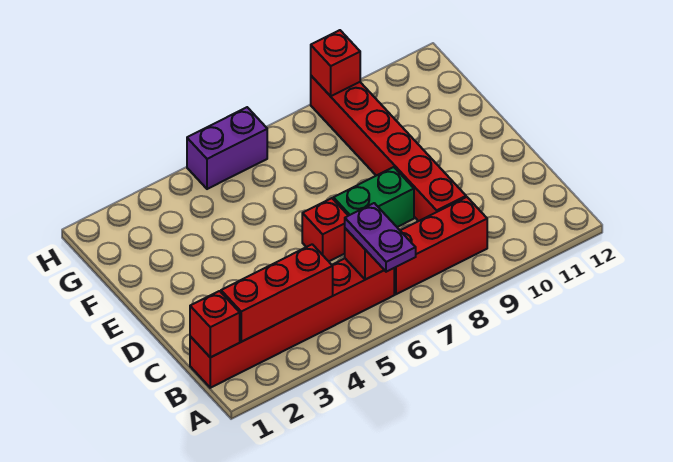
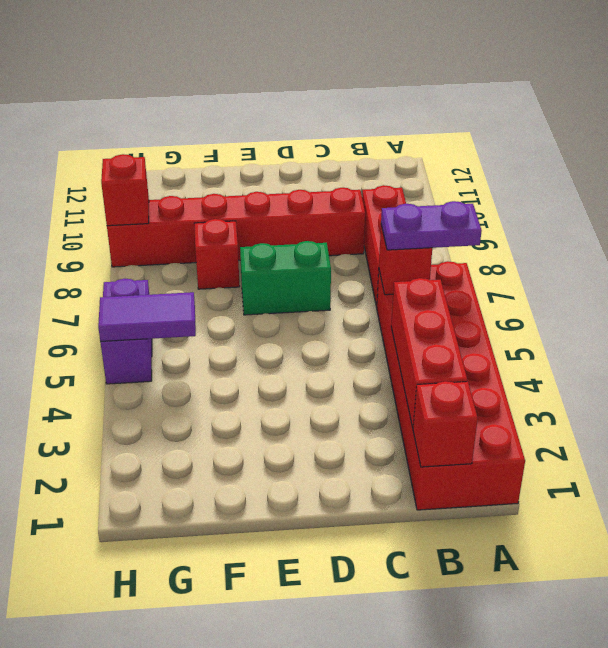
red brick B1:B6 level 1 -> red brick A1:B6 level 1
red brick D6 level 1 -> red brick F8 level 1
green brick D7:D8 level 1 -> green brick D7:E7 level 1
none -> purple tile G5:H5 level 2

